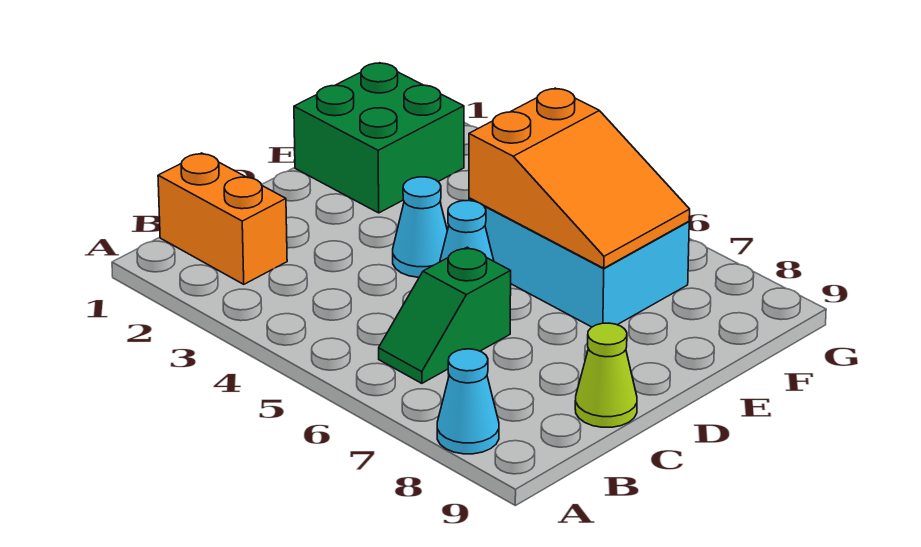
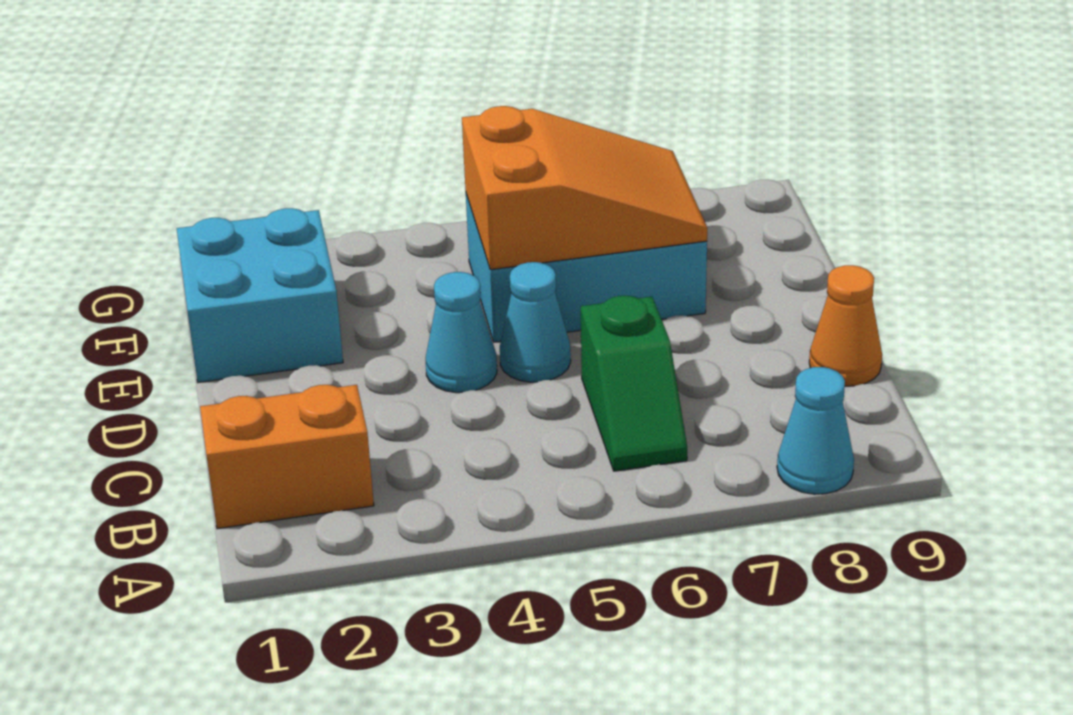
lime cone C9 level 1 -> orange cone C9 level 1
green brick E1:F2 level 1 -> cyan brick E1:F2 level 1

